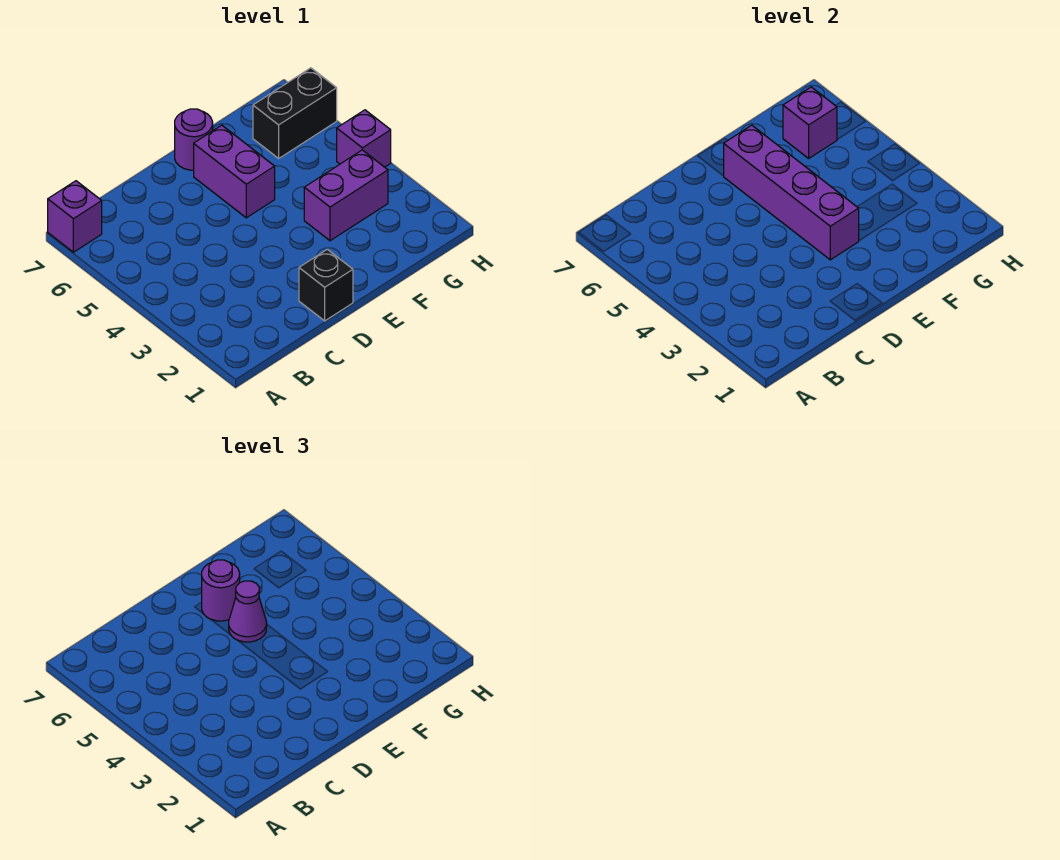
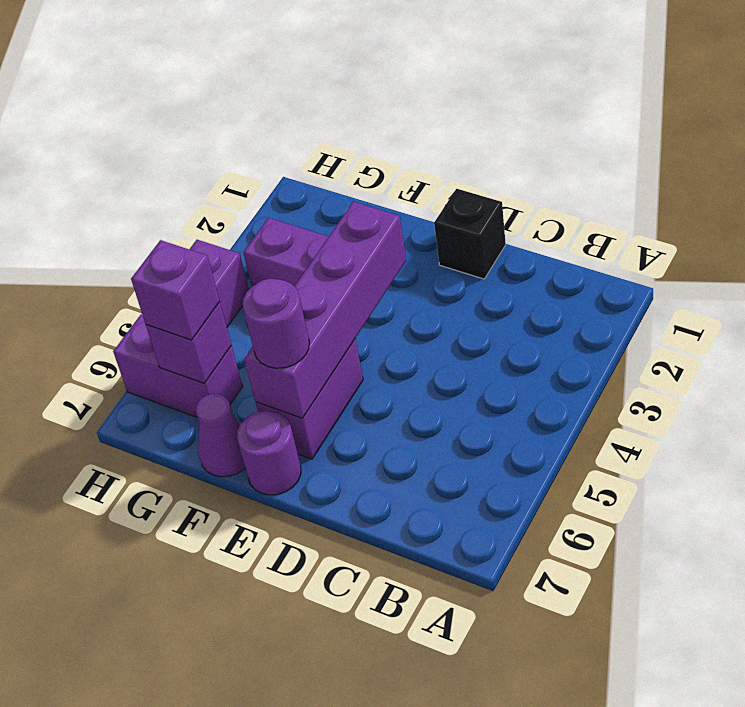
purple brick A7 level 1 -> purple brick G6 level 3
purple cone E5 level 3 -> purple cone F7 level 1
black brick G6:H6 level 1 -> purple brick G6:H6 level 1

